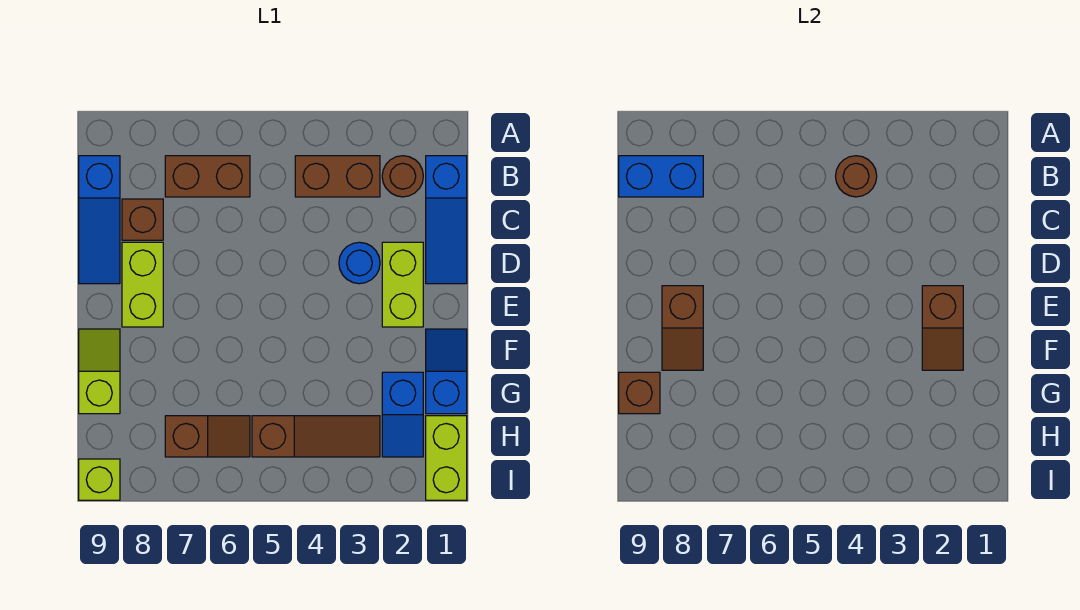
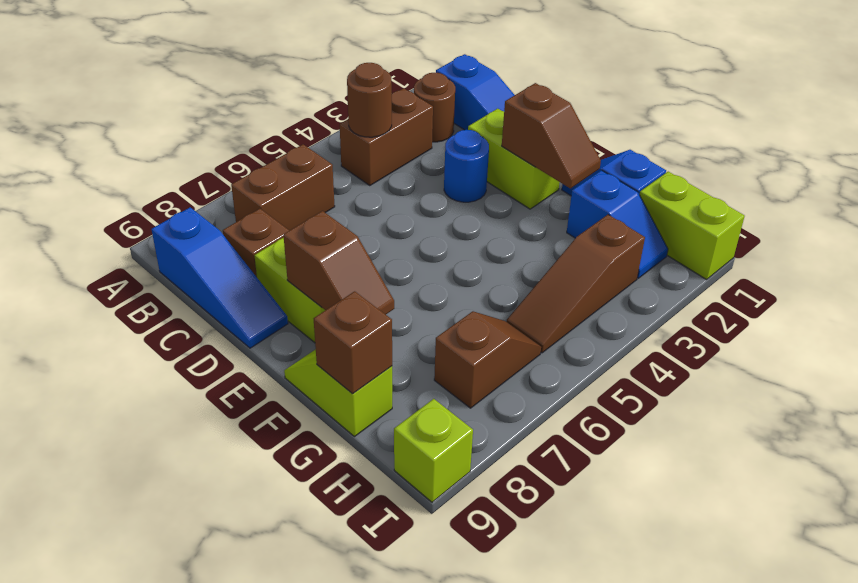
blue brick B8:B9 level 2 -> none
brown slope H3:H5 level 1 top 5 -> brown slope H3:H5 level 1 top 3

